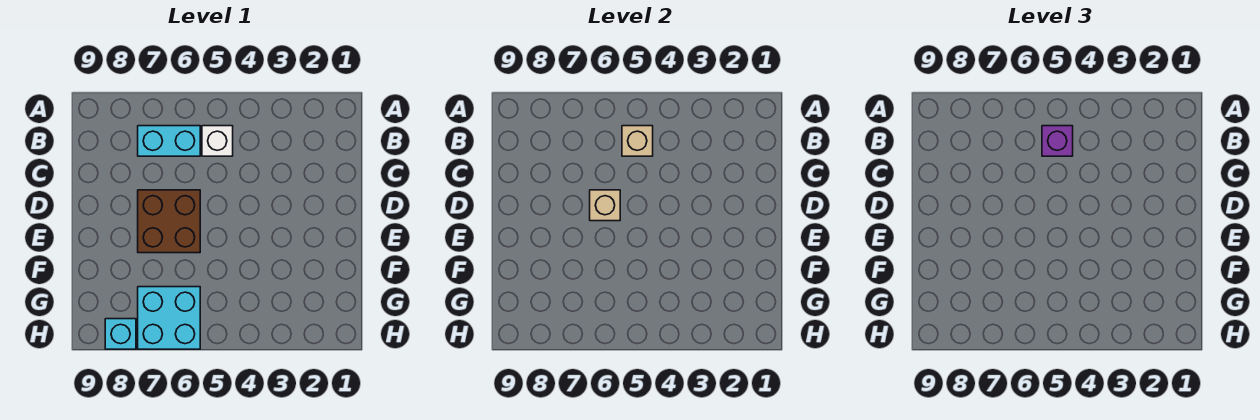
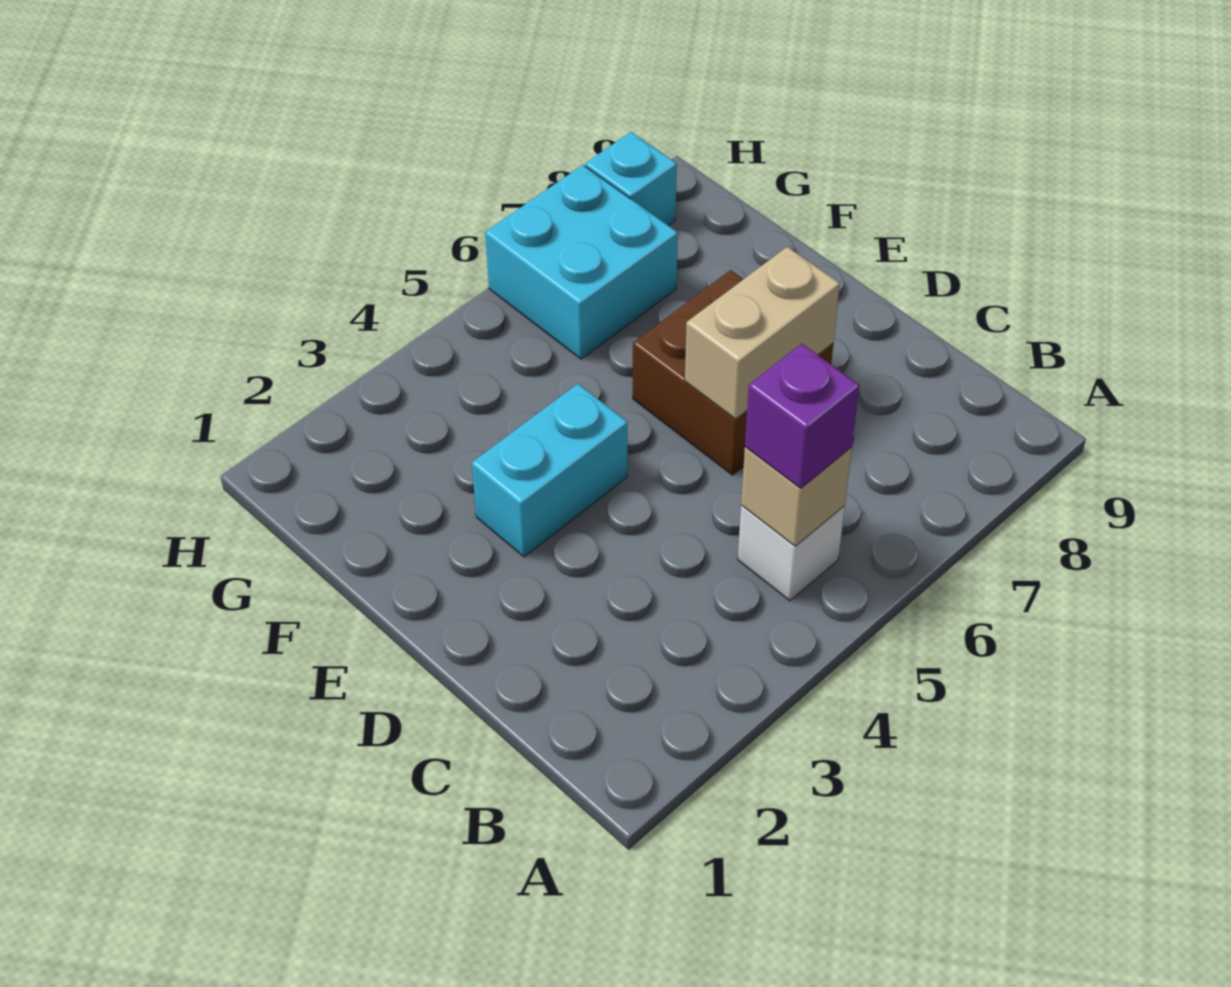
cyan brick B6:B7 level 1 -> cyan brick E3:E4 level 1
tan brick D6 level 2 -> tan brick D6:D7 level 2

